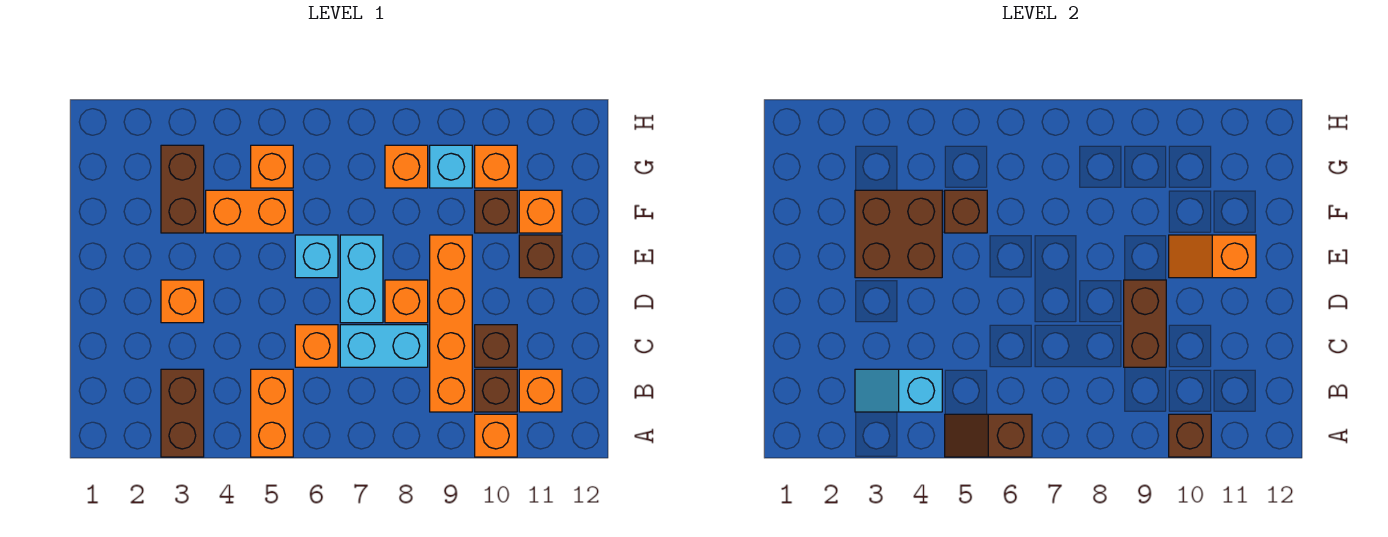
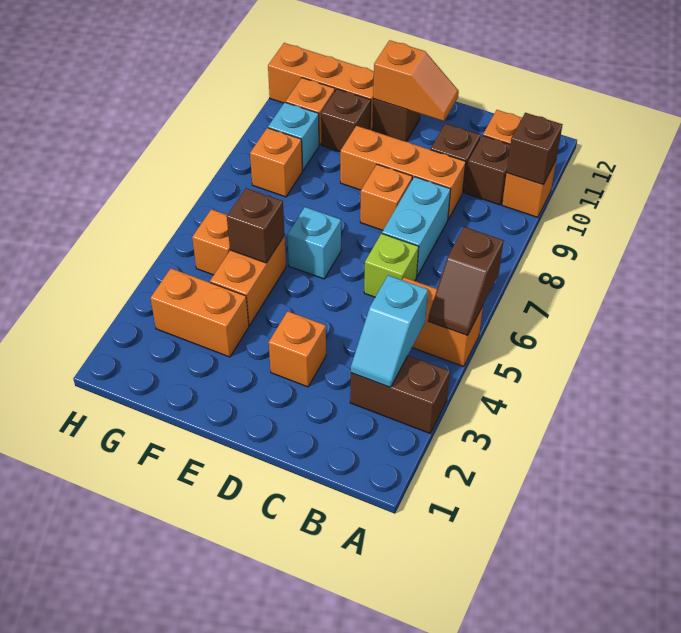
orange brick B9:E9 level 1 -> orange brick C9:E9 level 1
orange brick C6 level 1 -> lime brick C6 level 1
brown brick C9:D9 level 2 -> none
cyan brick D7:E7 level 1 -> none
brown brick E3:F4 level 2 -> none
orange slope E10:E11 level 2 top 11 -> orange slope D11:E11 level 2 top E
brown brick F3:G3 level 1 -> orange brick F3:G3 level 1
orange brick F11 level 1 -> orange brick F11:H11 level 1

